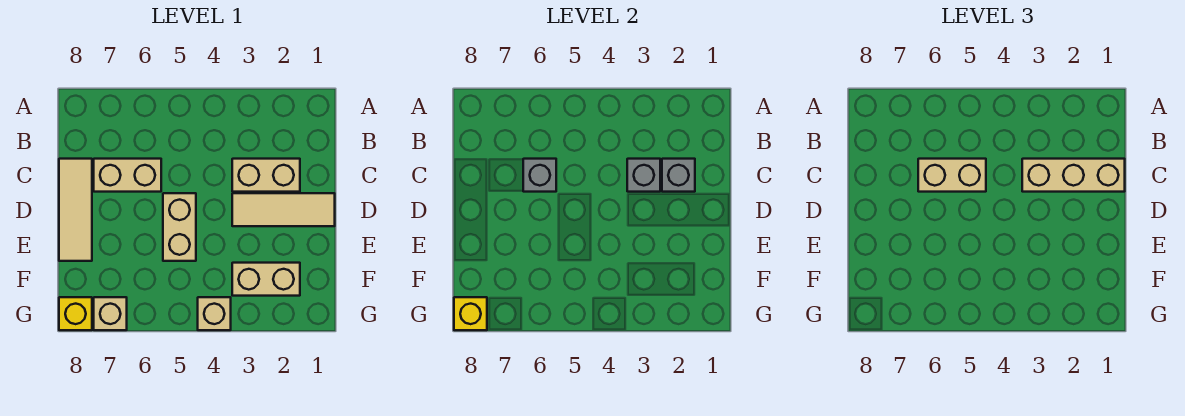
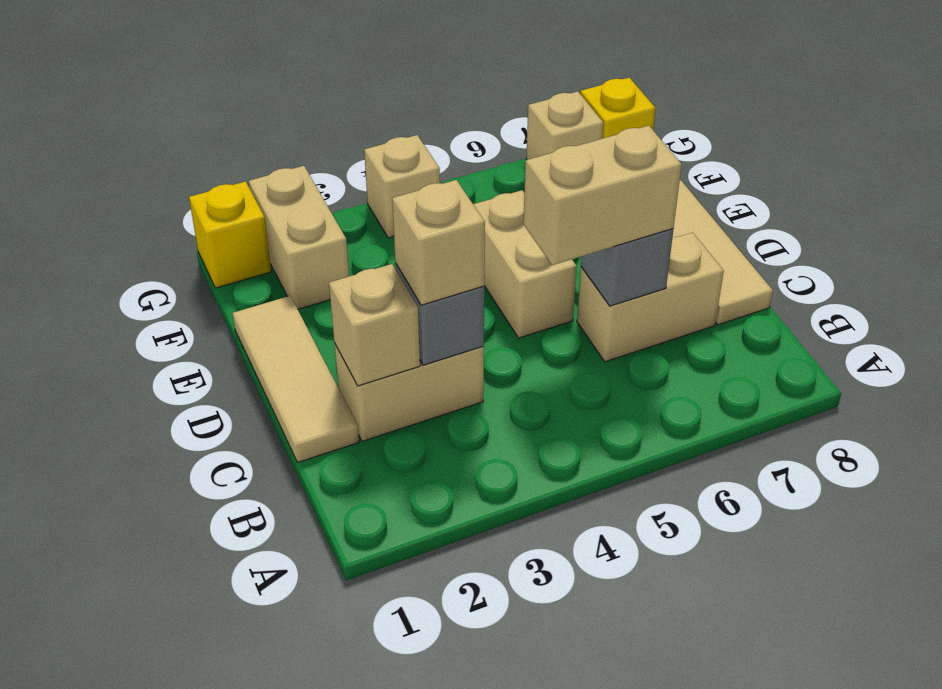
tan brick C1:C3 level 3 -> tan brick C3 level 3
grey brick C2 level 2 -> tan brick C2 level 2
tan tile D1:D3 level 1 -> tan tile C1:E1 level 1
tan brick F2:F3 level 1 -> tan brick F2:G2 level 1
yellow brick G8 level 2 -> yellow brick G1 level 1

